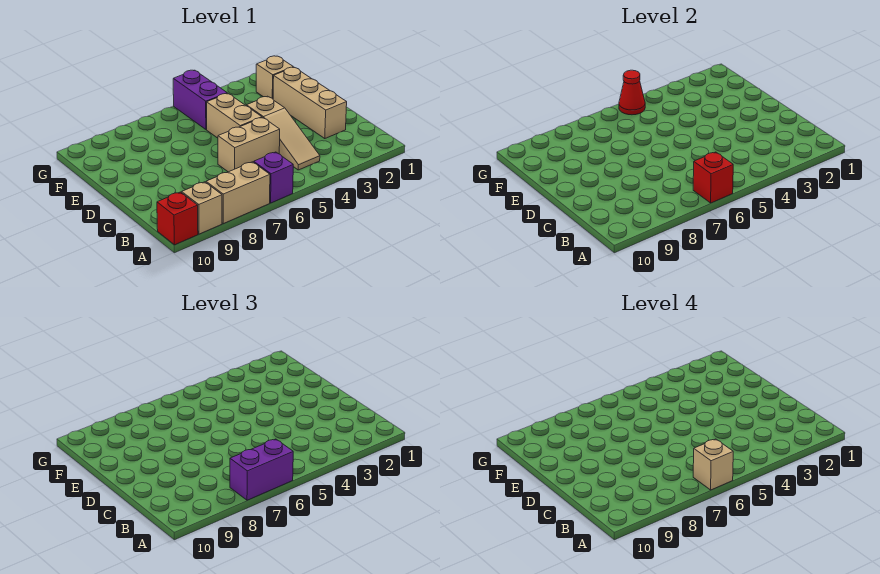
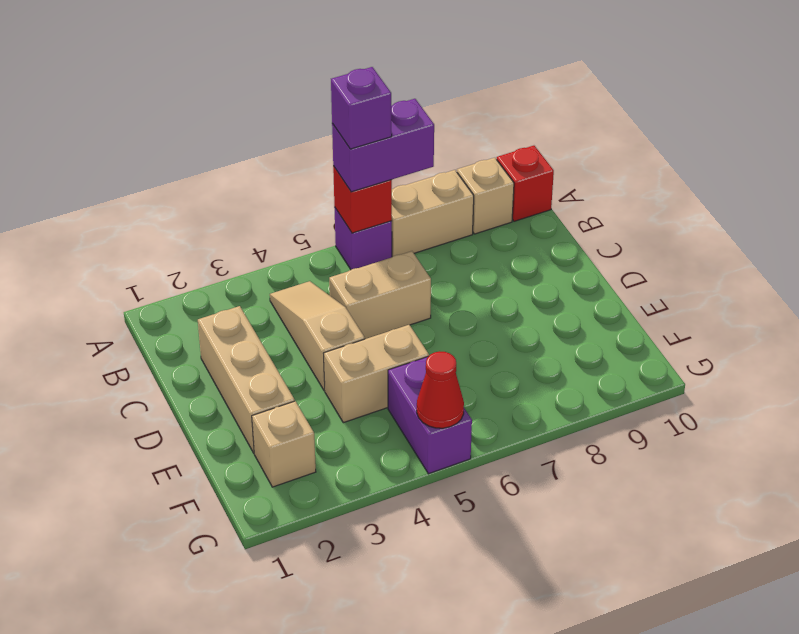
tan brick A6 level 4 -> purple brick A6 level 4
tan brick D5:E5 level 1 -> tan brick E4:E5 level 1

